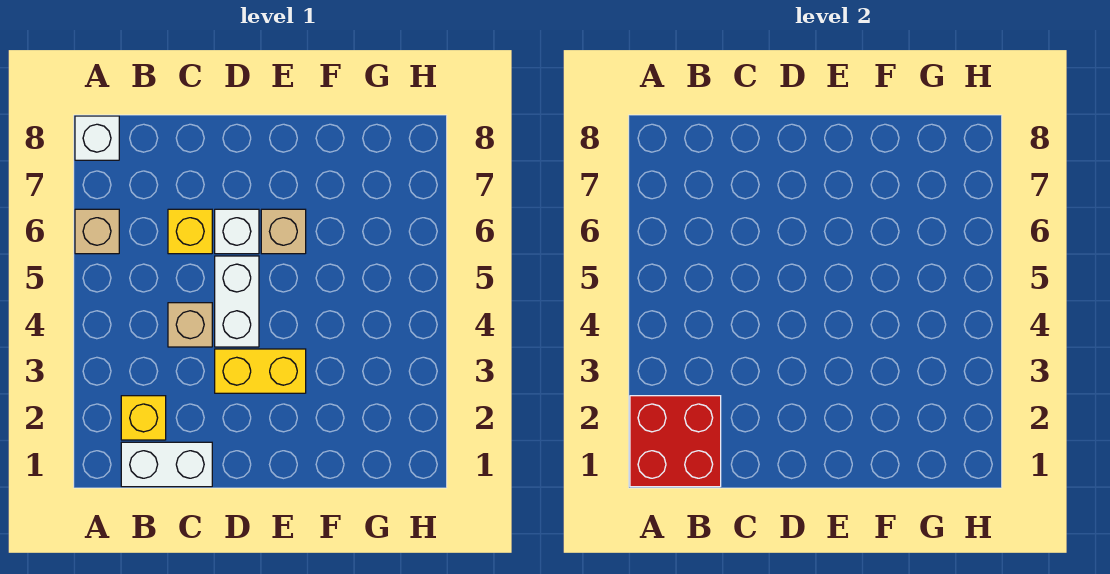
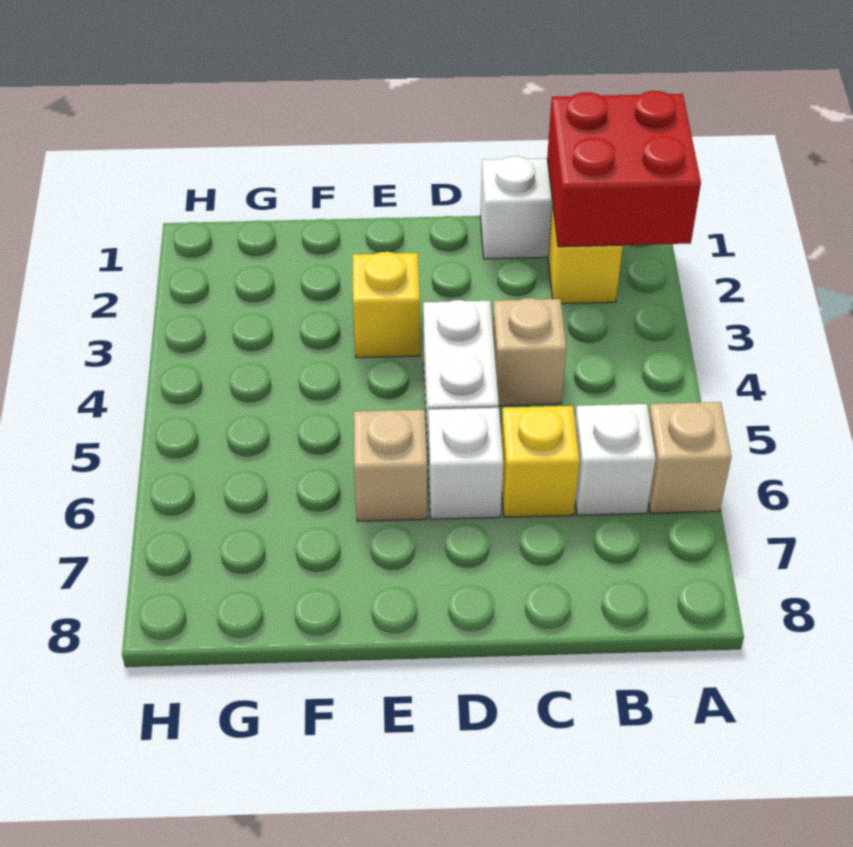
white brick A8 level 1 -> white brick B6 level 1
yellow brick D3:E3 level 1 -> yellow brick E3 level 1

